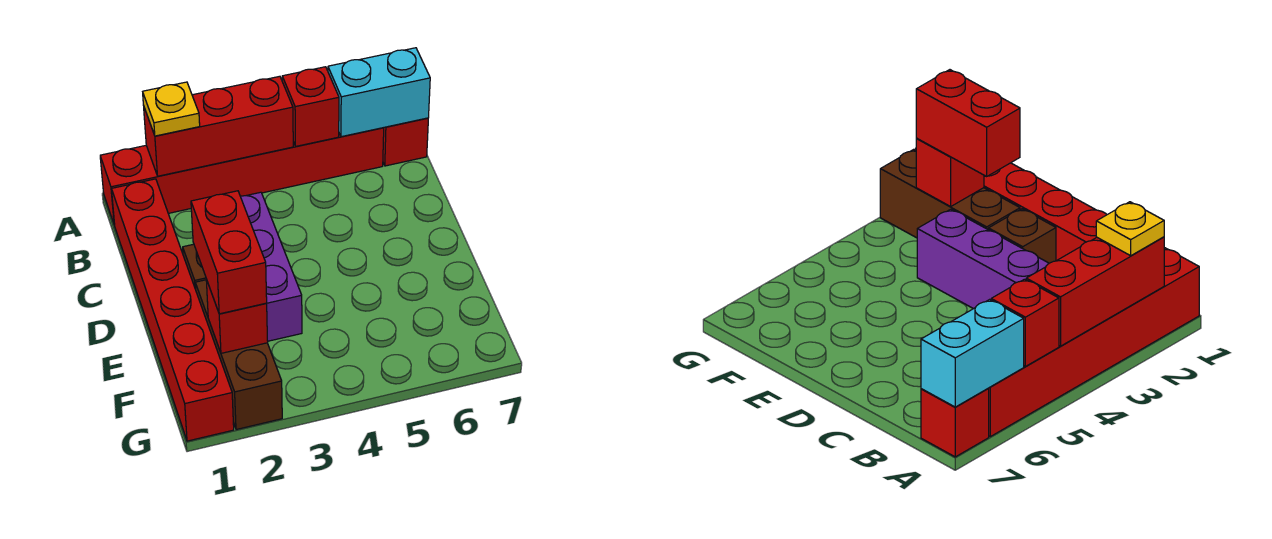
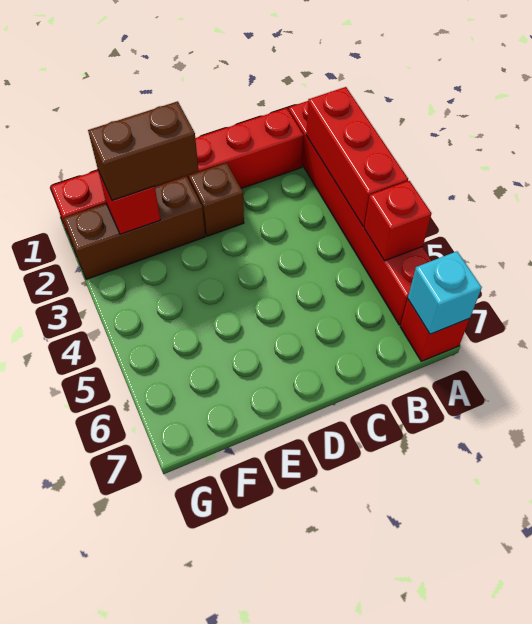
yellow plate A2 level 3 -> none
cyan brick A6:A7 level 2 -> cyan brick A7 level 2
purple brick C3:E3 level 1 -> none
red brick E2:F2 level 3 -> brown brick E2:F2 level 3

